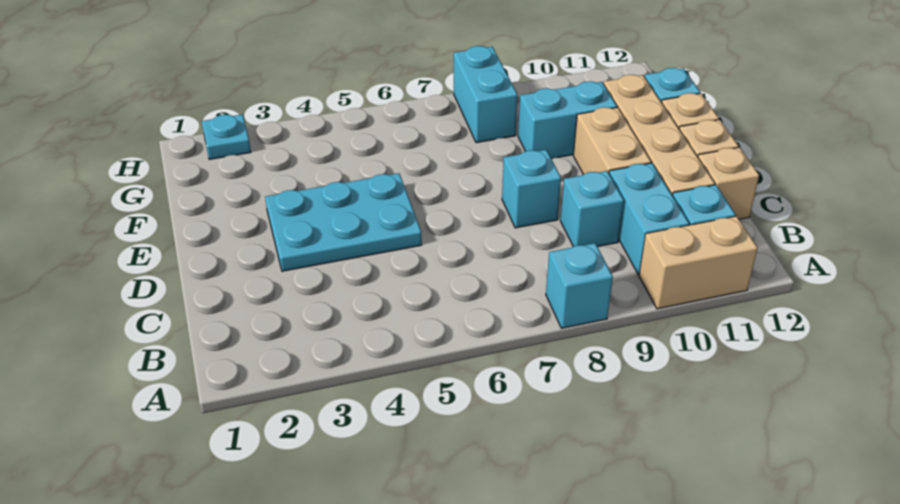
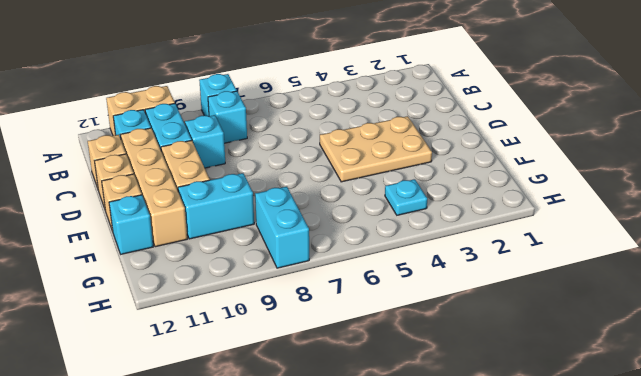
cyan plate D3:E5 level 1 -> tan plate D3:E5 level 1
cyan brick D8 level 1 -> cyan brick B8 level 1
cyan plate H2 level 1 -> cyan plate G4 level 1

